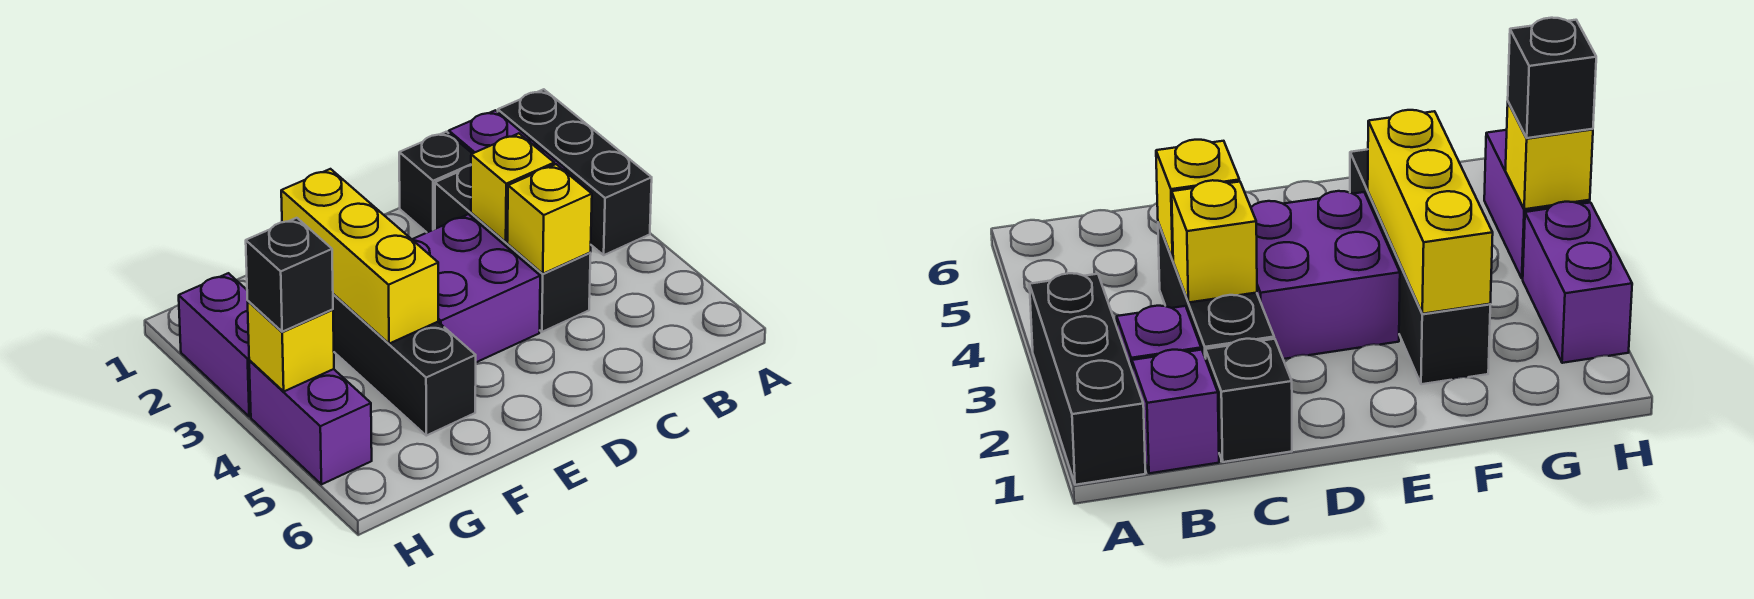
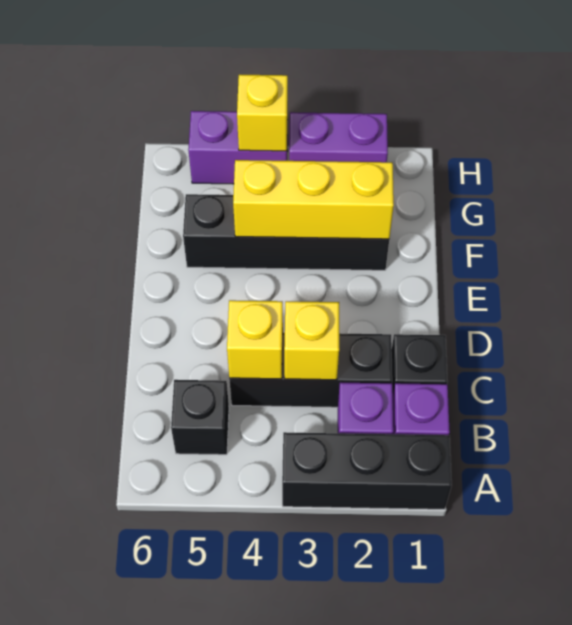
purple brick D3:E4 level 1 -> none
black brick H4 level 3 -> black brick B5 level 1

